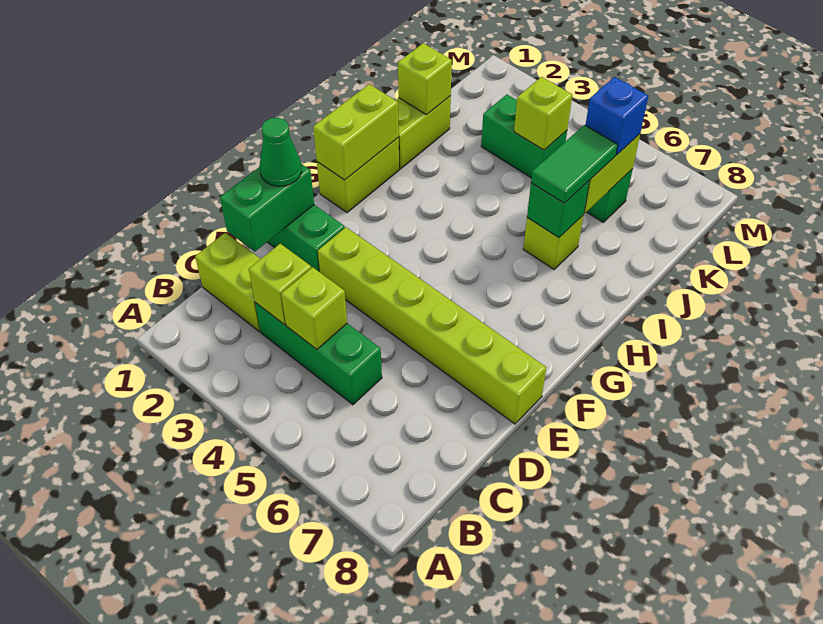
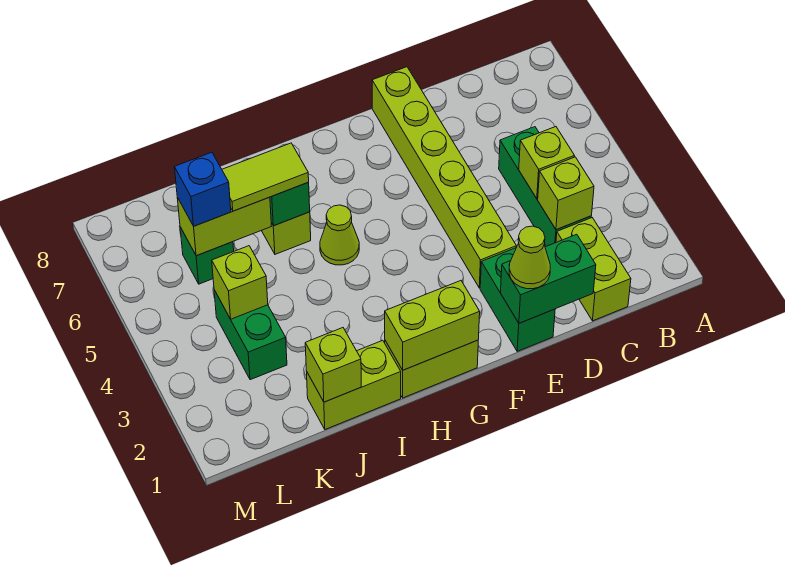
green cone E1 level 3 -> lime cone E1 level 3
none -> lime cone H5 level 1
green tile I6:J6 level 3 -> lime tile I6:J6 level 3

